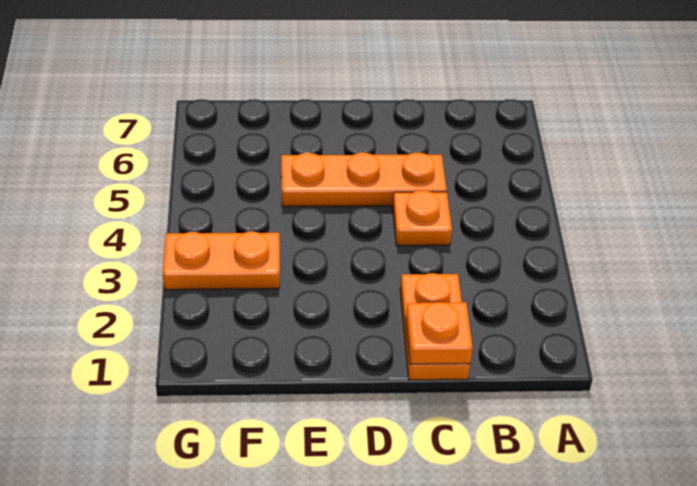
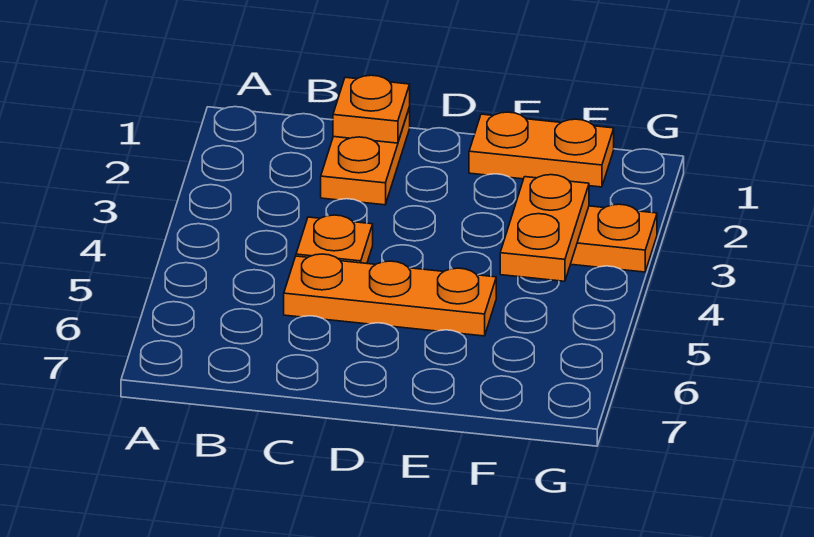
none -> orange plate E1:F1 level 1
none -> orange plate F3:F4 level 2

